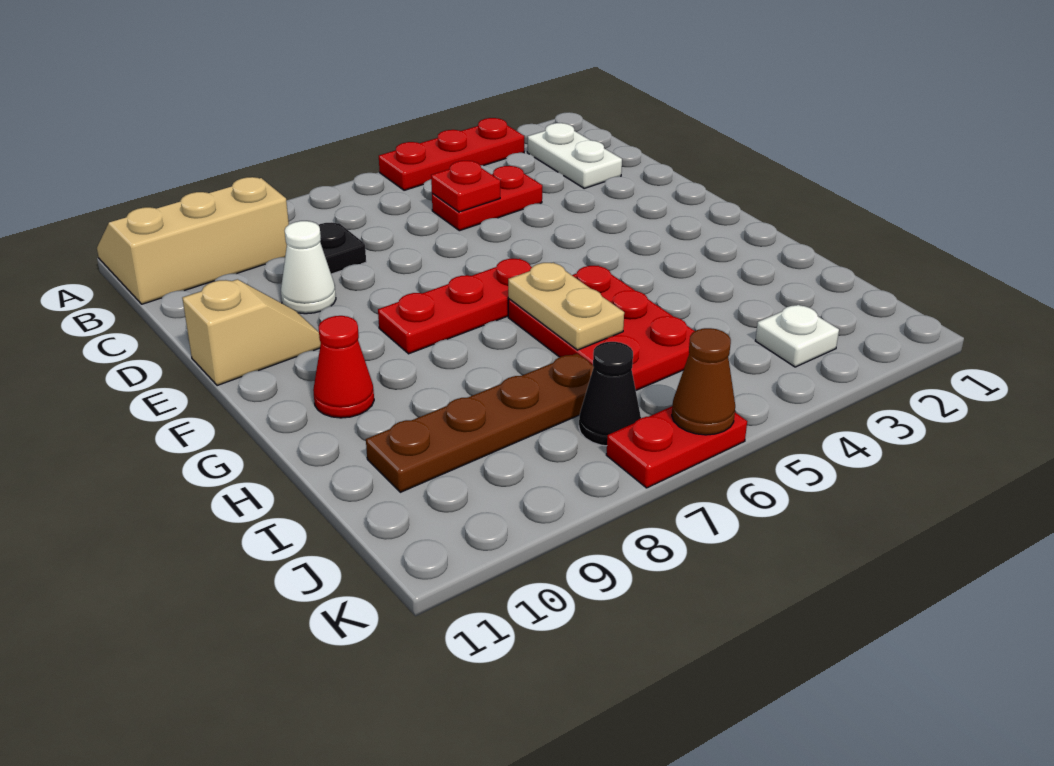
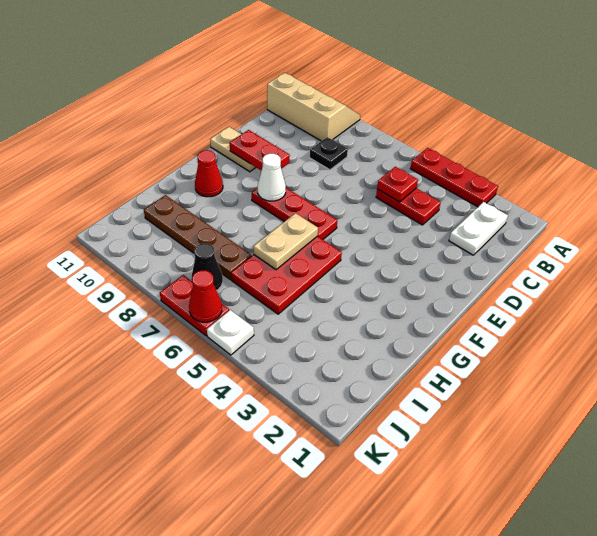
white cone D9 level 1 -> white cone F8 level 2
none -> red plate E9:E10 level 2
tan slope E10:E11 level 1 top 11 -> tan plate E10:E11 level 1
white plate J3 level 1 -> white plate K5 level 1
brown cone K6 level 2 -> red cone K6 level 2

